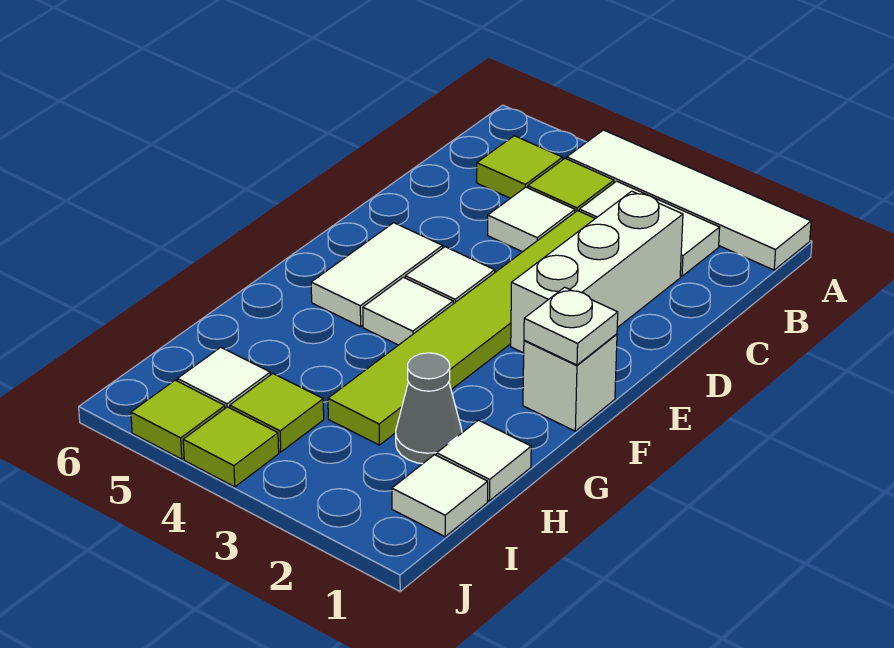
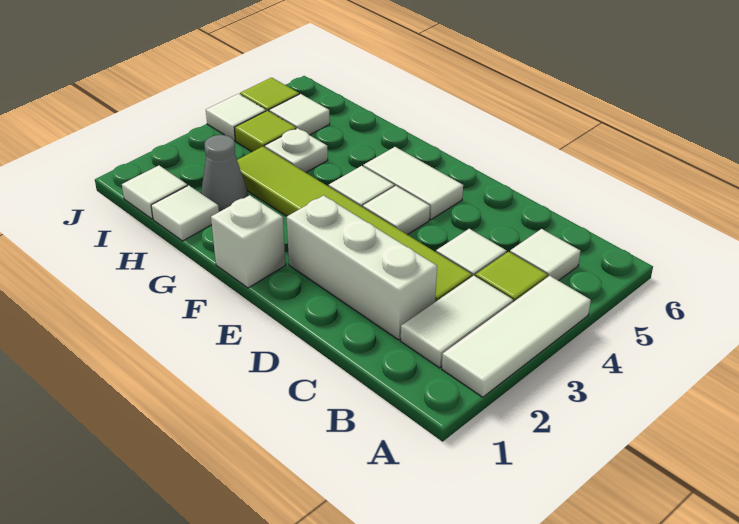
white tile A1:A4 level 1 -> white tile A2:A4 level 1
lime tile B5 level 1 -> white tile B5 level 1
white plate F1 level 2 -> white plate H4 level 1
lime tile J4 level 1 -> white tile J4 level 1

